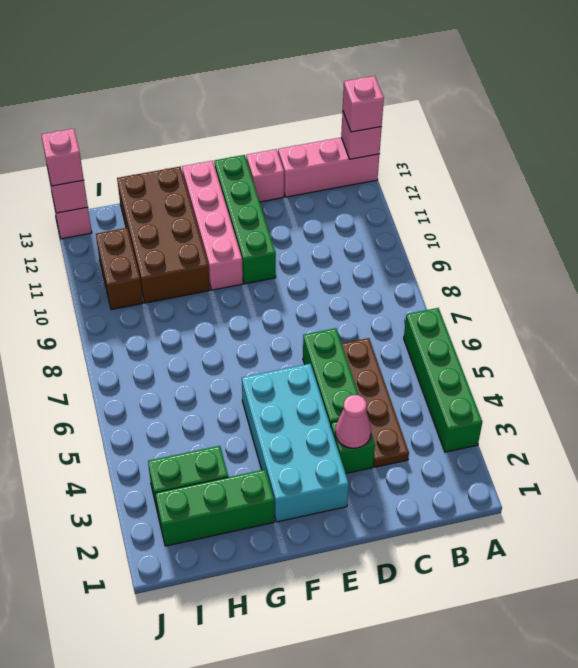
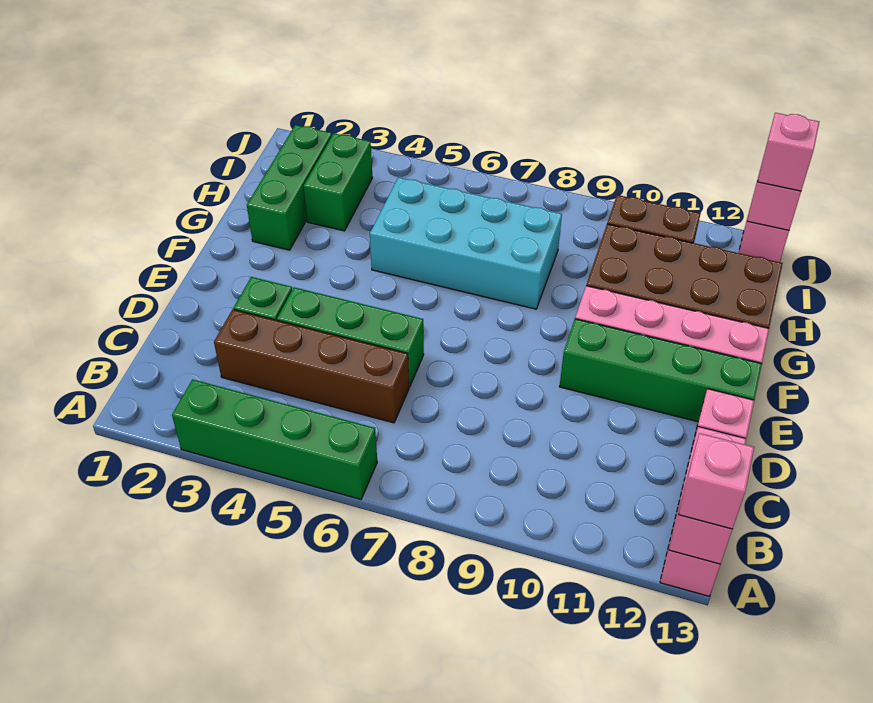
brown plate C3:C6 level 1 -> brown brick C3:C6 level 1
pink cone D3 level 2 -> none
cyan brick E2:F5 level 1 -> cyan brick G5:H8 level 1

